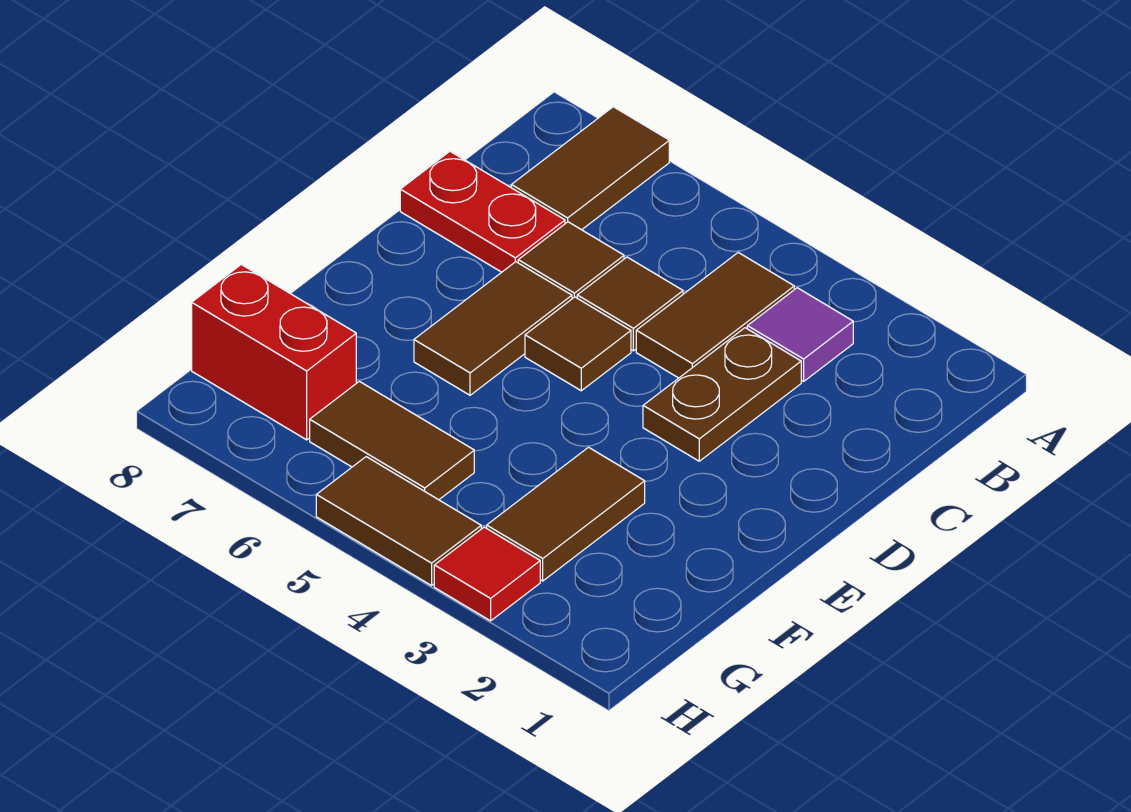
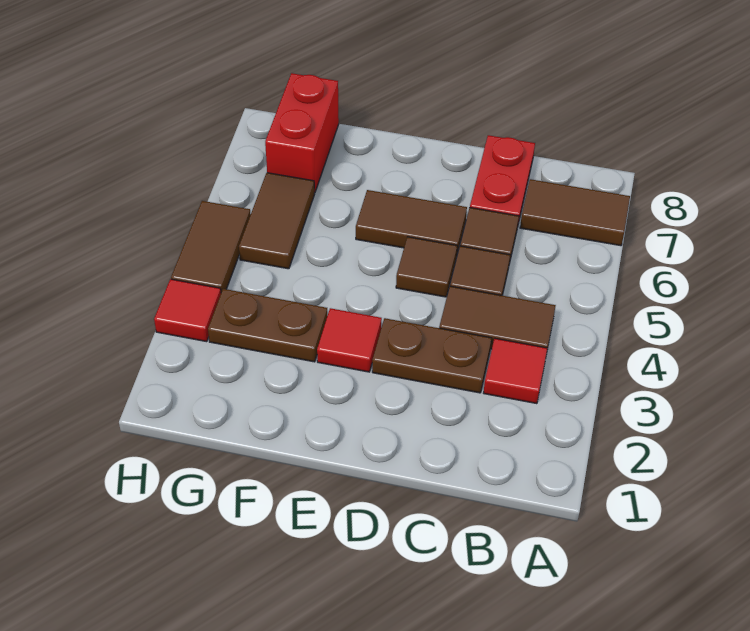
purple tile B3 level 1 -> red tile B3 level 1
none -> red tile E3 level 1
brown tile F3:G3 level 1 -> brown plate F3:G3 level 1

